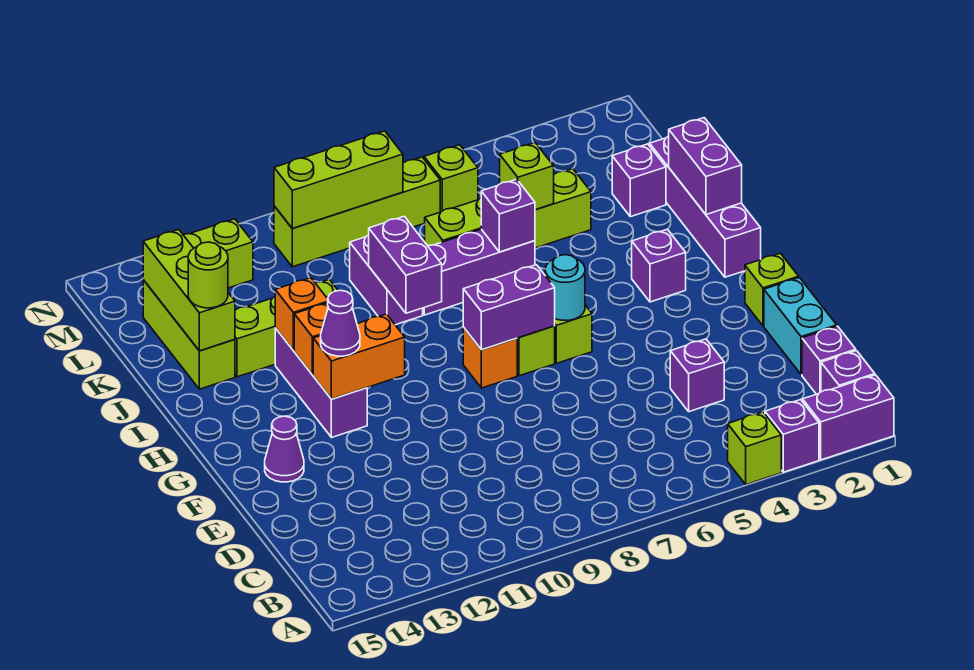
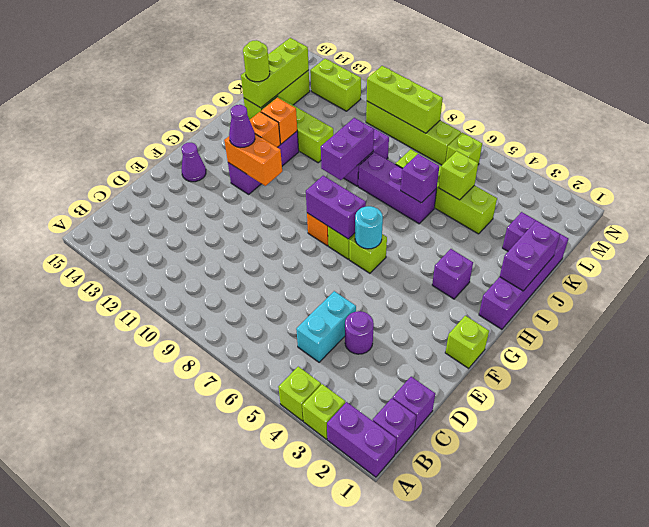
purple brick A3 level 1 -> lime brick A3 level 1
cyan brick D1:E1 level 1 -> cyan brick C5:D5 level 1
purple brick D4 level 1 -> purple round brick D4 level 1

